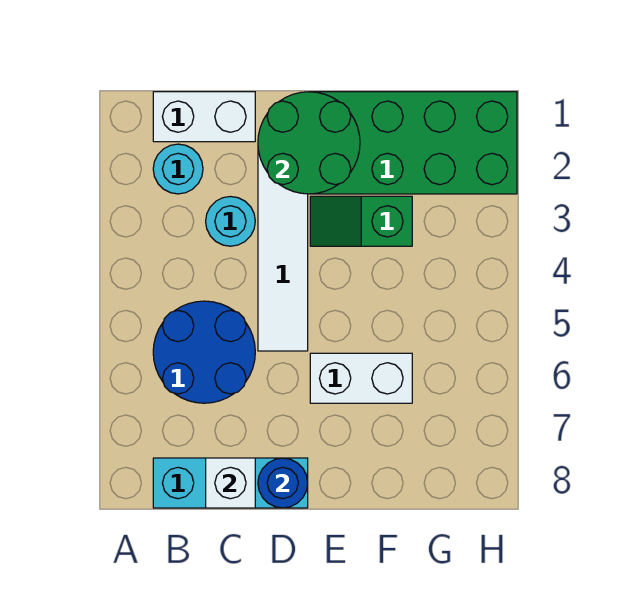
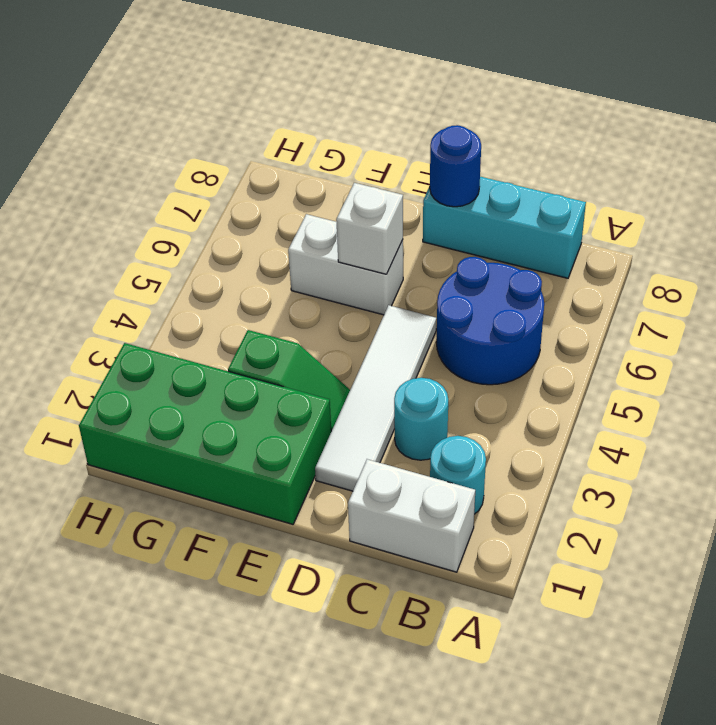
white brick C8 level 2 -> white brick E6 level 2
green round brick D1:E2 level 2 -> none

